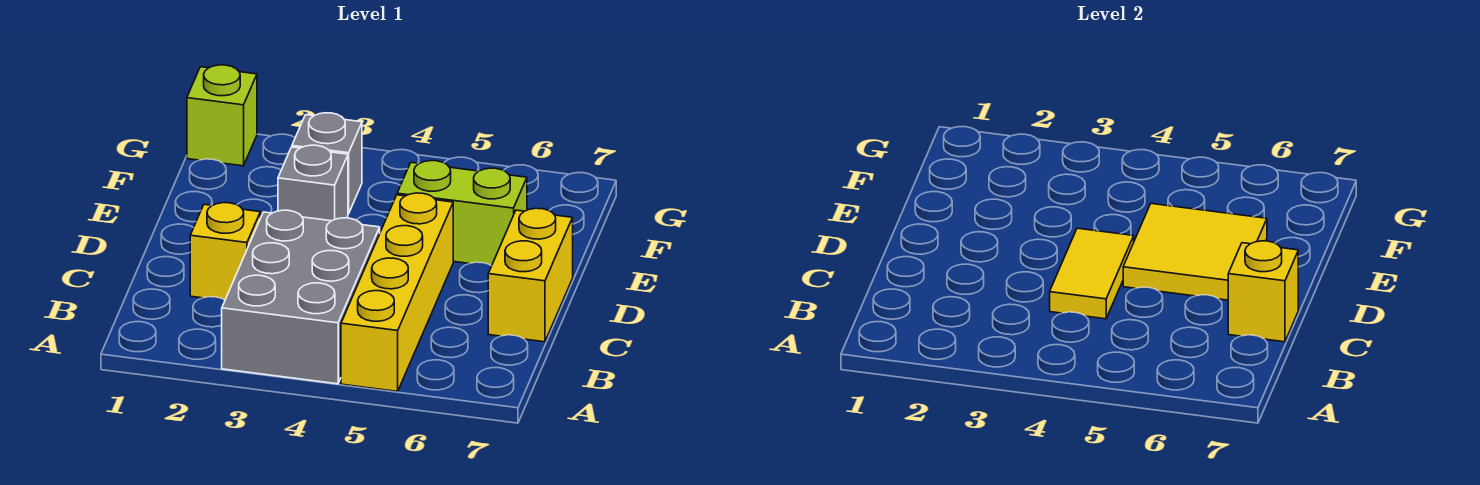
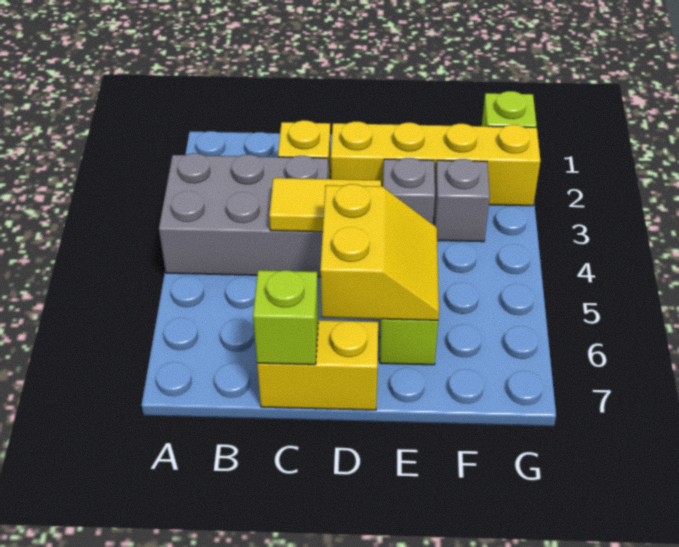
yellow brick A5:D5 level 1 -> yellow brick D2:G2 level 1
yellow brick C7 level 2 -> lime brick C7 level 2
yellow tile D5:E6 level 2 -> yellow slope D5:E6 level 2 top D

